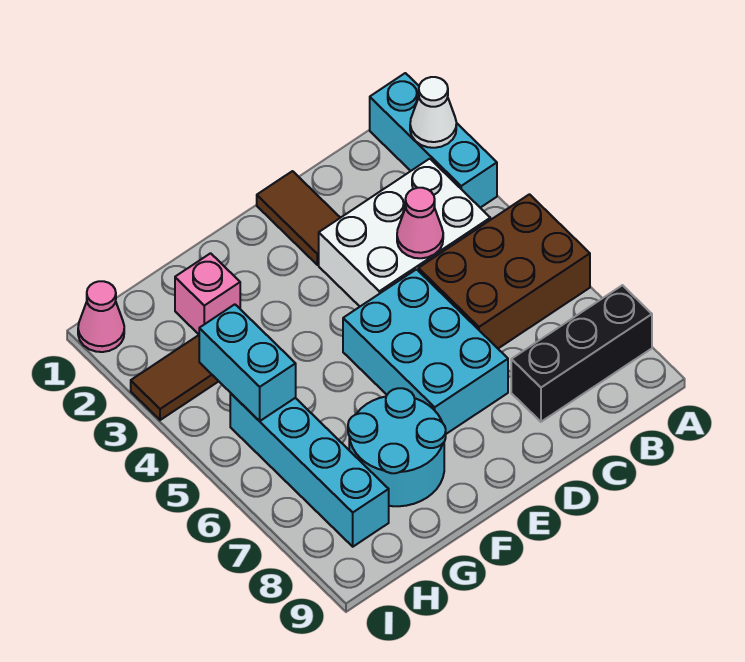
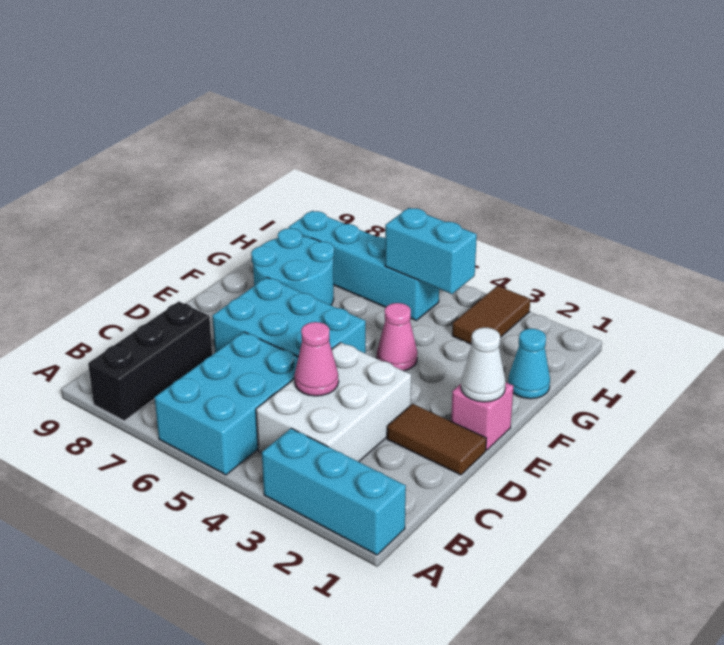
white cone A2 level 2 -> white cone E1 level 2
brown brick A5:C6 level 1 -> cyan brick A5:C6 level 1
none -> cyan cone G1 level 1
pink brick G2 level 1 -> pink brick E1 level 1
pink cone I1 level 1 -> pink cone F4 level 1

